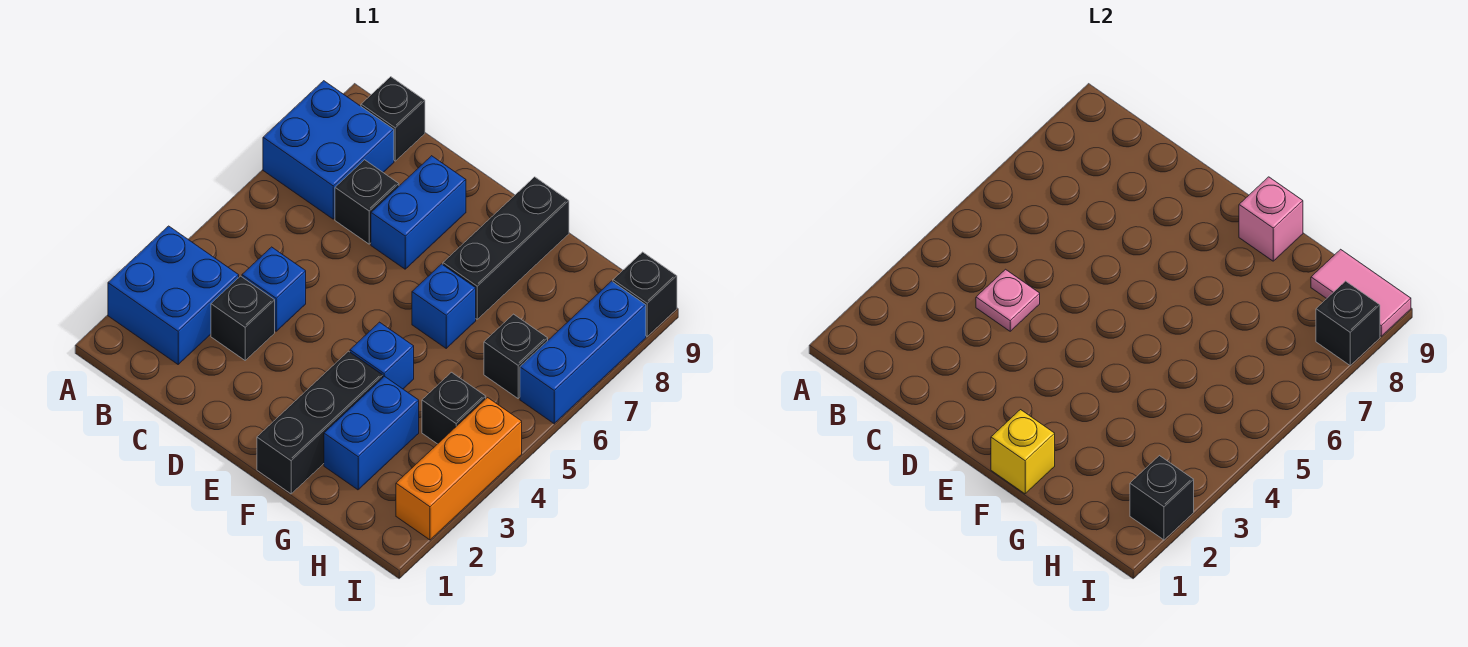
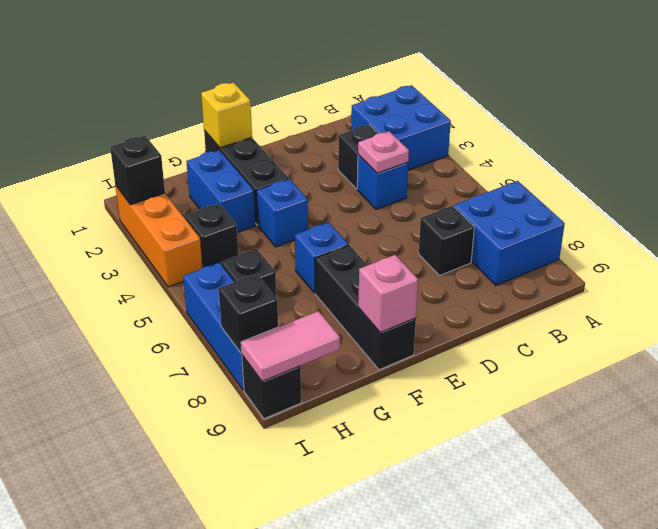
black brick B9 level 1 -> none
blue brick D7:D8 level 1 -> none

